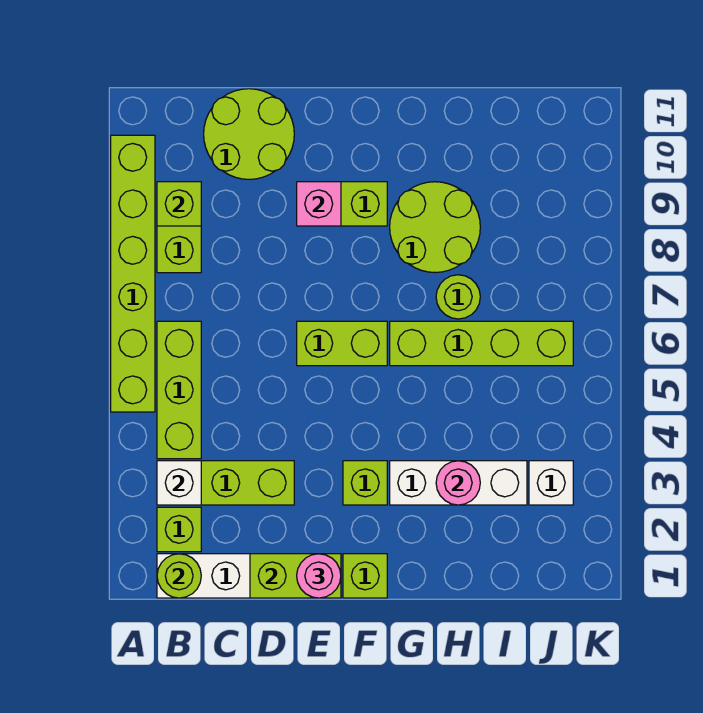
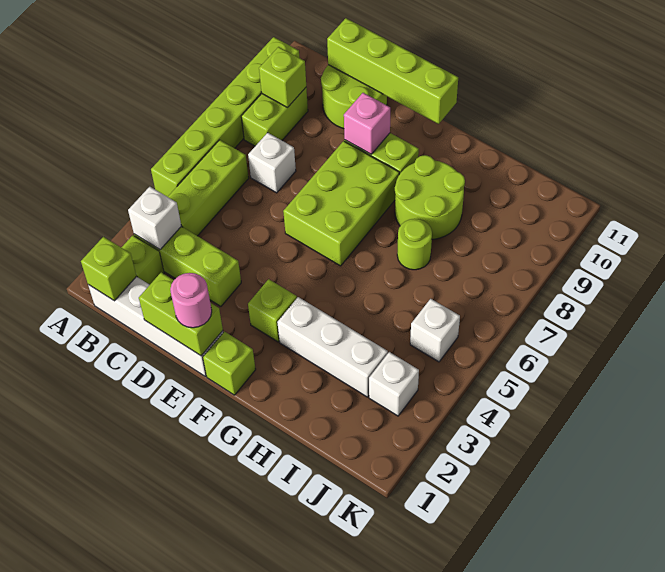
lime round brick B1 level 2 -> lime brick B1 level 2
none -> white brick C7 level 1
lime brick E6:F6 level 1 -> lime brick E6:F8 level 1
lime brick G6:J6 level 1 -> lime brick C11:F11 level 2
pink round brick H3 level 2 -> none
none -> white brick J5 level 1

